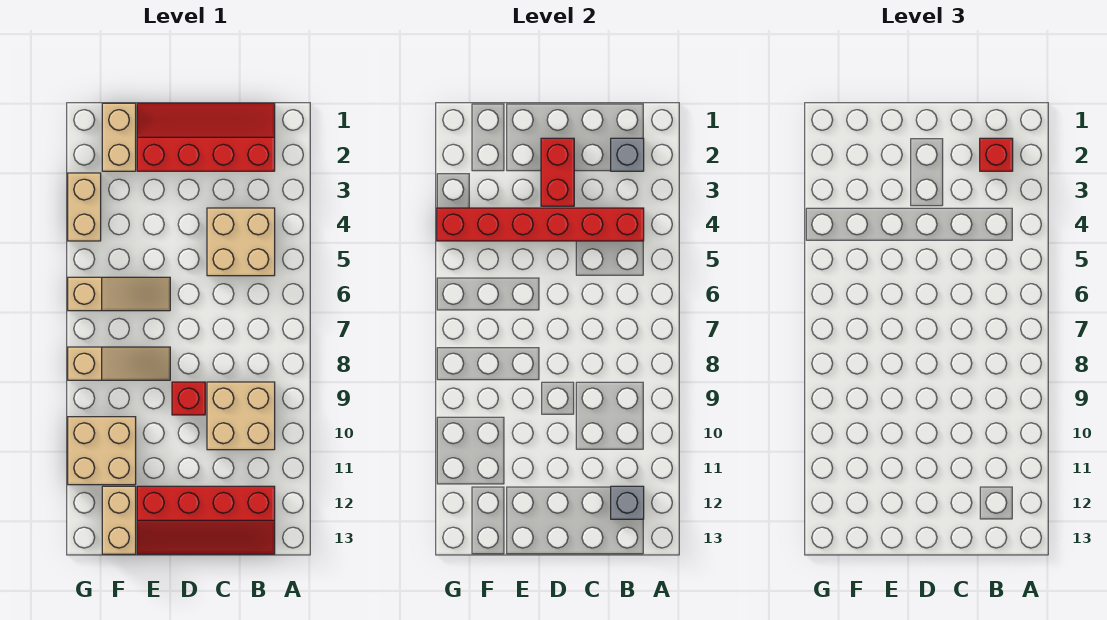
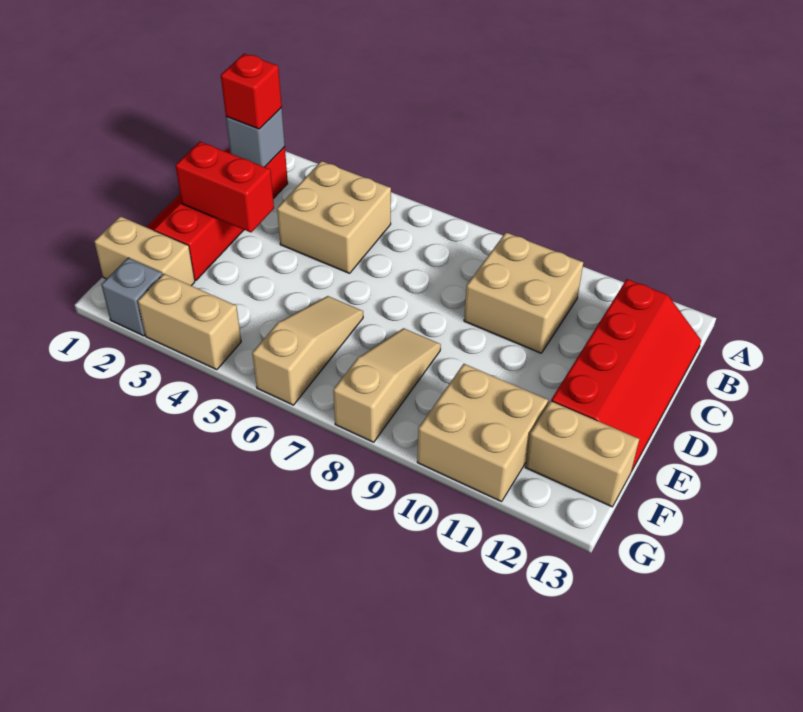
red brick B4:G4 level 2 -> none
grey brick B12 level 2 -> grey brick G2 level 1
red brick D9 level 1 -> none

